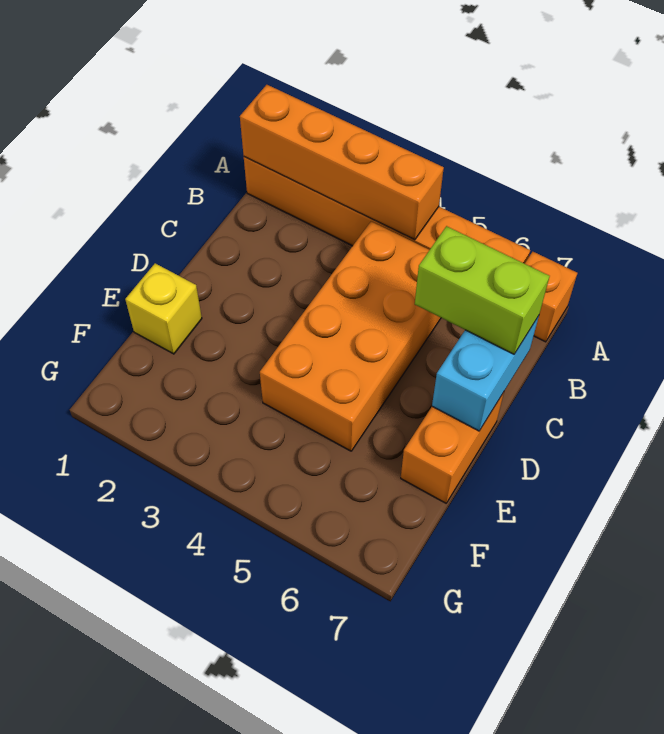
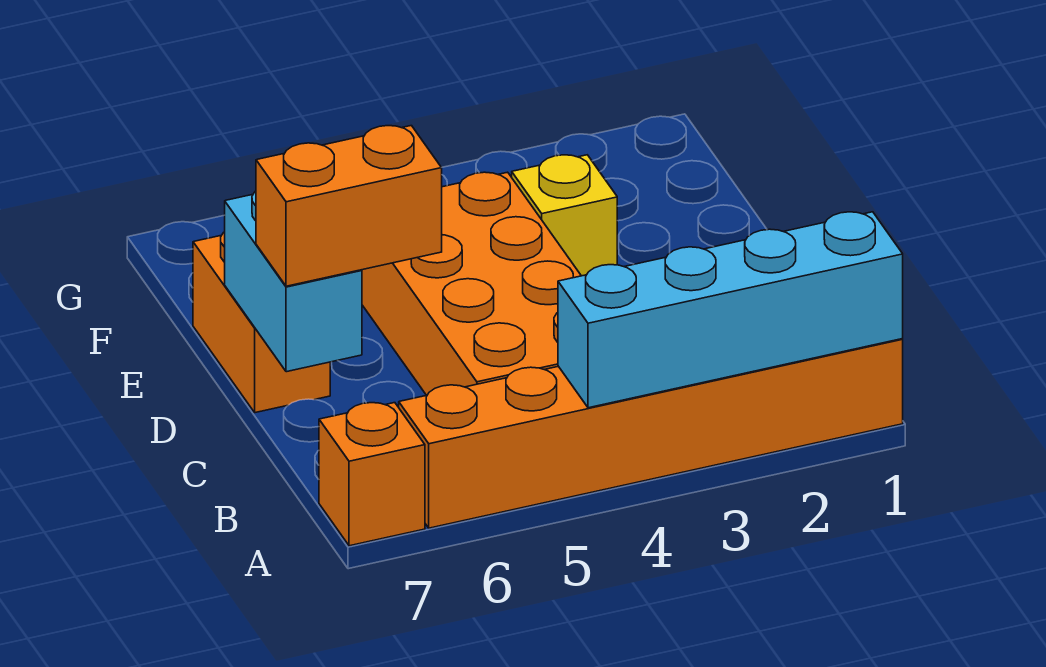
orange brick A1:A4 level 2 -> cyan brick A1:A4 level 2
lime brick C6:C7 level 3 -> orange brick C6:C7 level 3
yellow brick E1 level 1 -> yellow brick E3 level 1

